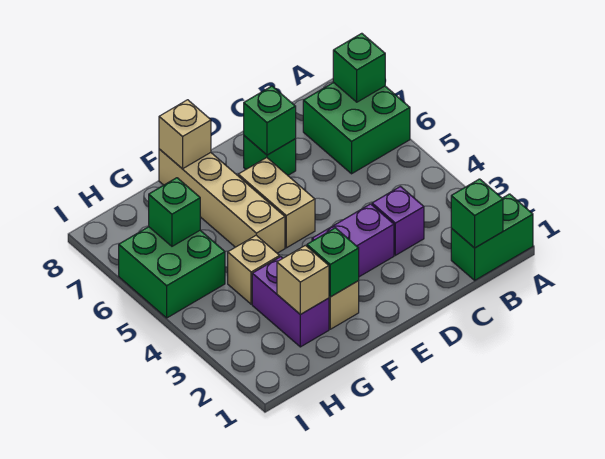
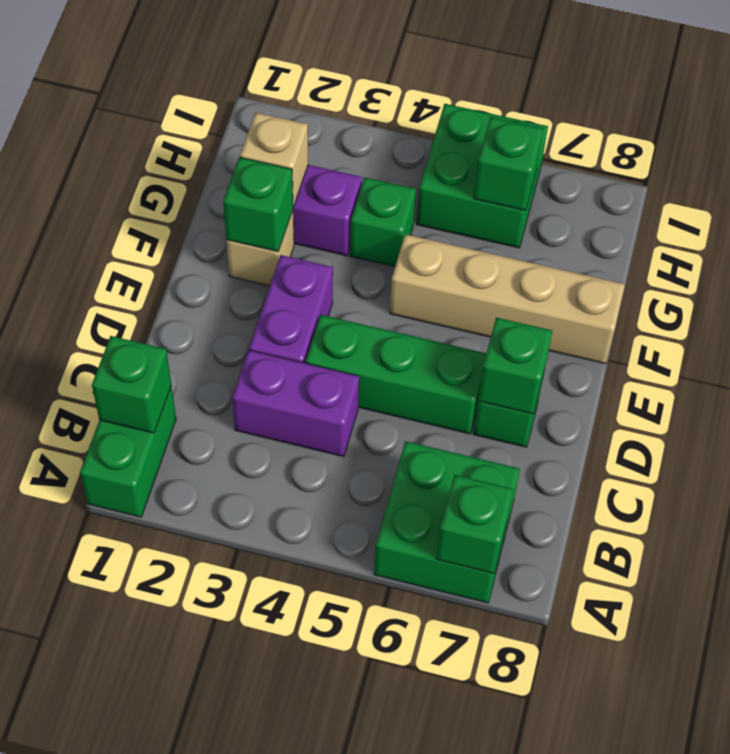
purple brick C3 level 1 -> purple brick C3:C4 level 1
none -> green brick D4:D6 level 1
tan brick E5:E6 level 1 -> none
tan brick F8 level 2 -> none
tan brick G4 level 1 -> green brick G4 level 1

